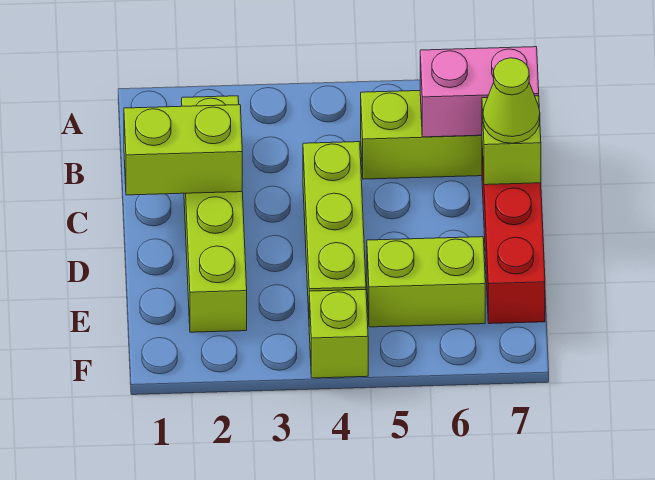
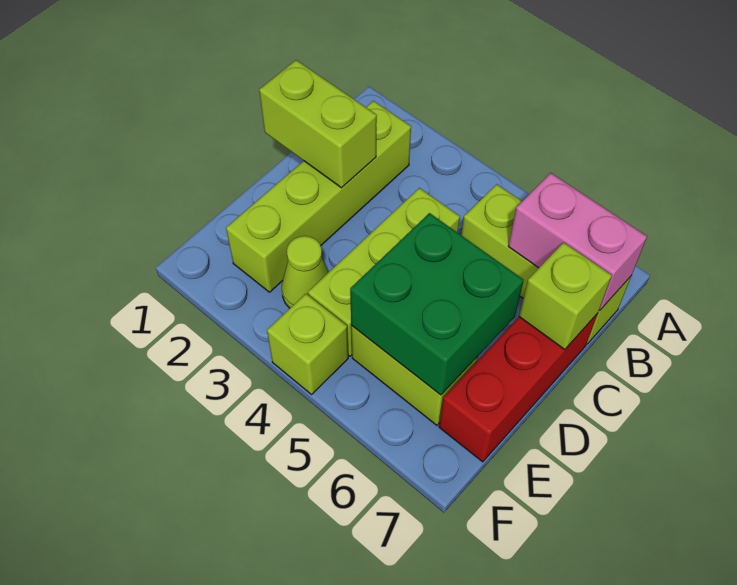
lime cone C7 level 3 -> lime cone E3 level 1
none -> green brick D5:E6 level 2

